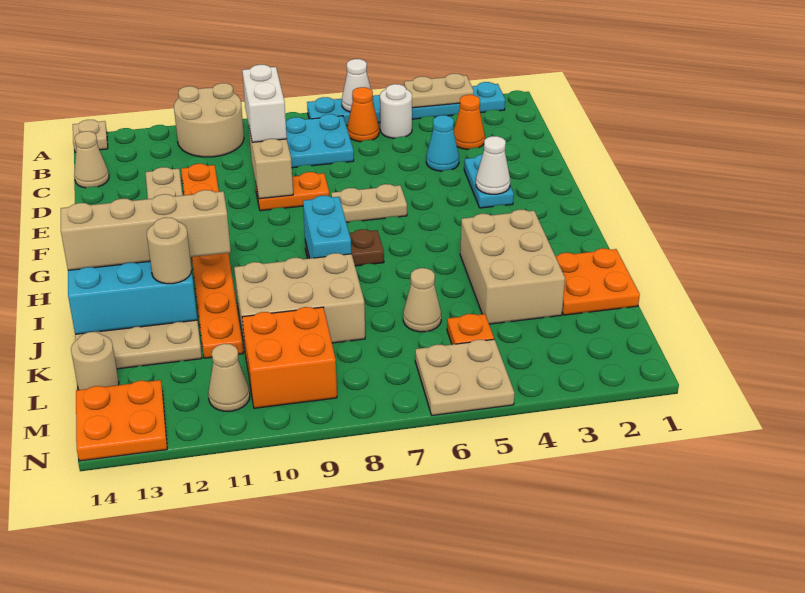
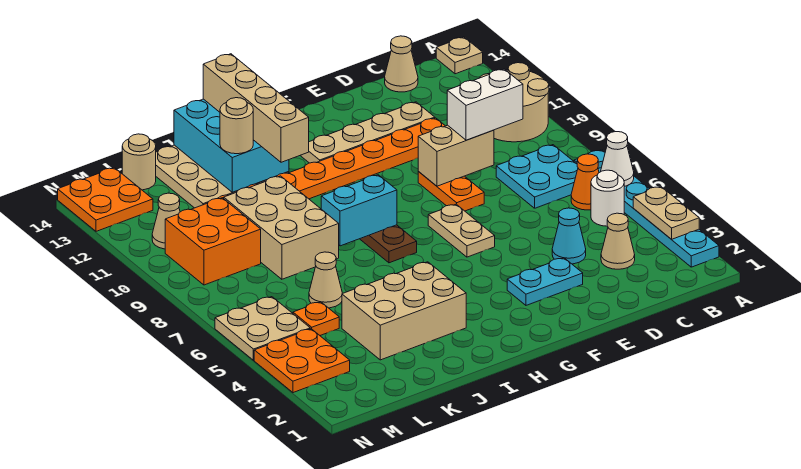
orange cone C3 level 1 -> tan cone C3 level 1
white cone F3 level 2 -> none
orange plate J1:K2 level 1 -> orange plate M3:N4 level 1

